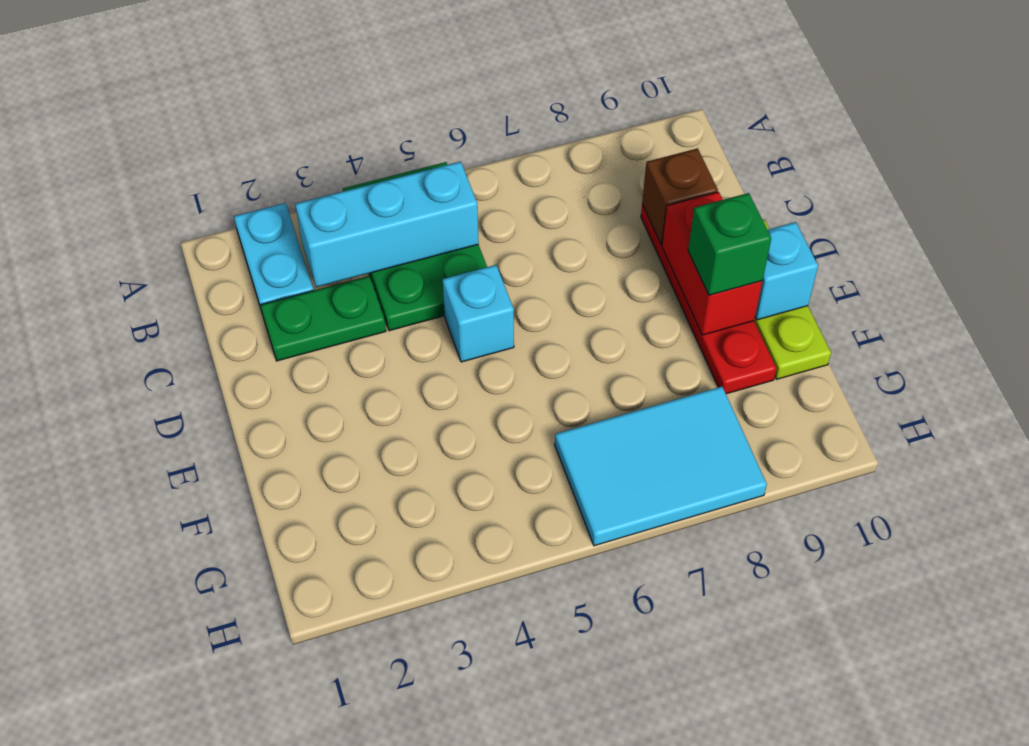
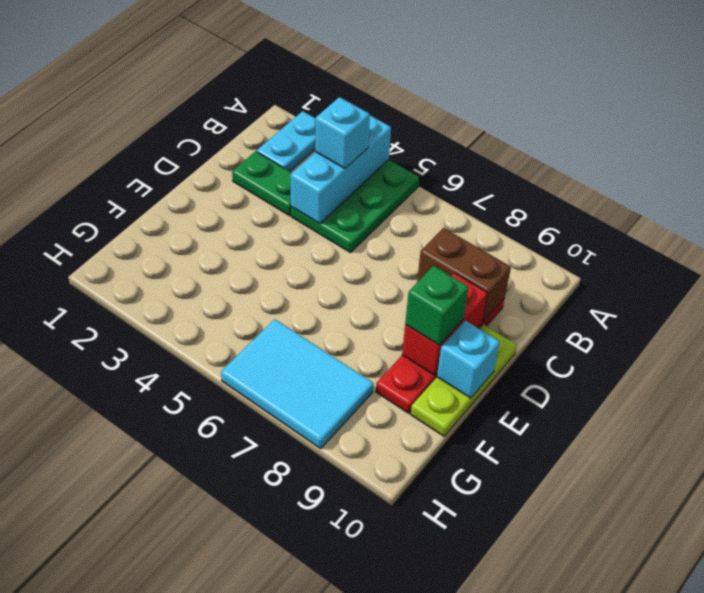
cyan brick B3:B5 level 2 -> cyan brick A4:C4 level 2
brown brick C9 level 2 -> brown brick C8:C9 level 2
cyan brick D5 level 1 -> cyan brick B4 level 3

